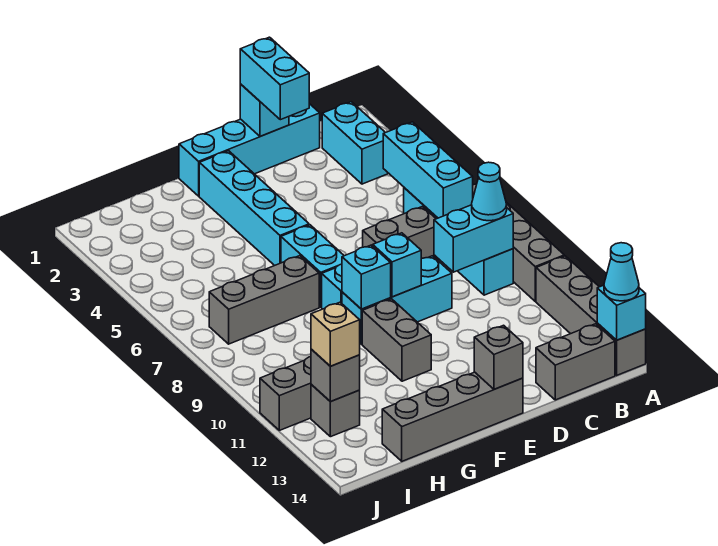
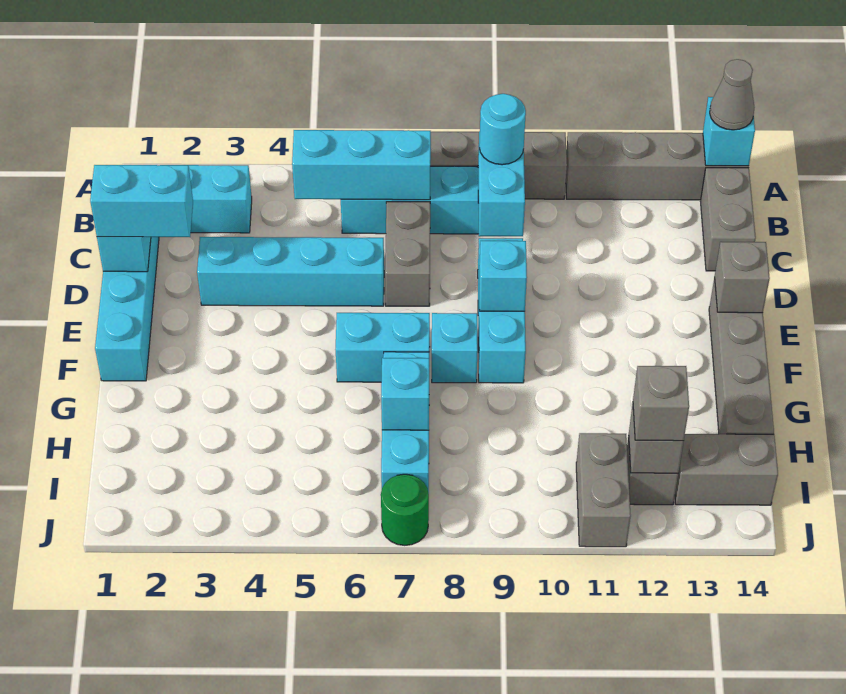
cyan cone A14 level 3 -> grey cone A14 level 3
cyan cone B9 level 3 -> cyan round brick B9 level 3
cyan brick F2:F5 level 1 -> cyan brick D3:D6 level 1
cyan brick F9 level 2 -> cyan brick H7 level 2
grey brick F10:F11 level 1 -> grey brick I13:I14 level 1
grey brick G7:I7 level 1 -> cyan brick G7:I7 level 1
tan brick I12 level 3 -> grey brick I12 level 3
none -> green round brick J7 level 1

